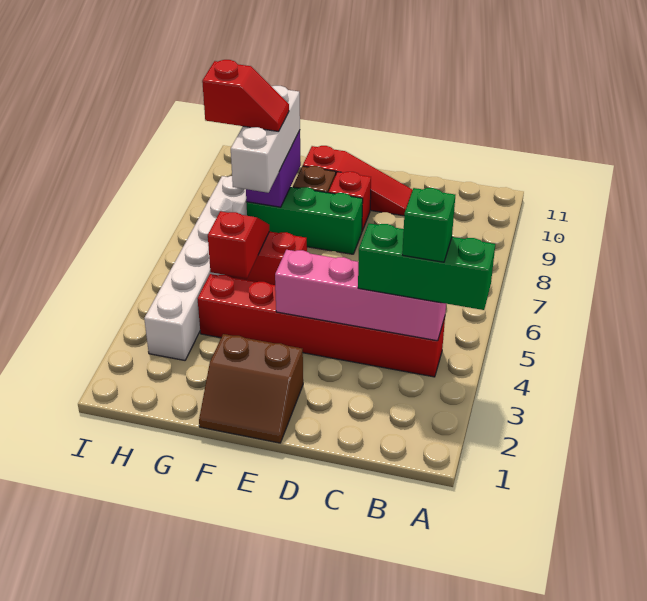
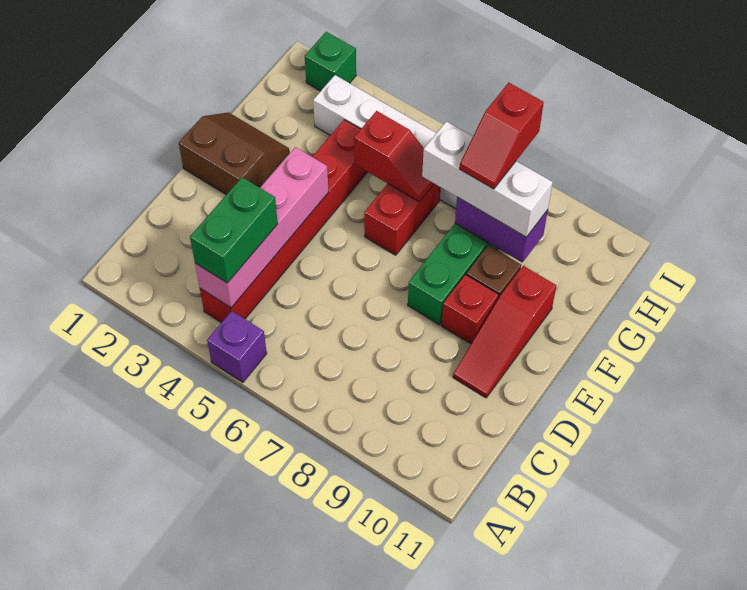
green brick A4:C4 level 3 -> green brick B4:C4 level 3
none -> purple brick A5 level 1
green brick B4 level 4 -> green brick I2 level 1
brown slope E1:F2 level 1 top 2 -> brown slope E1:F2 level 1 top E

